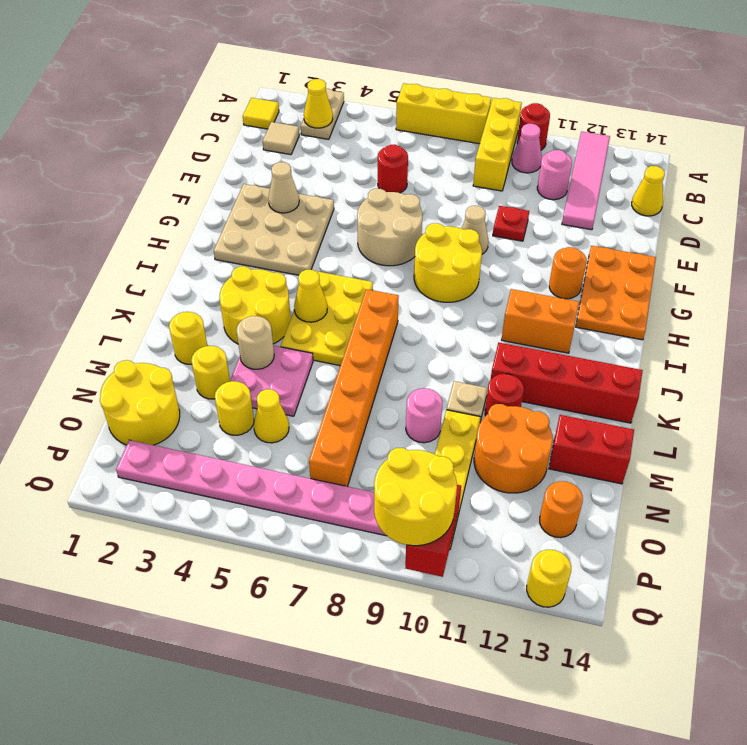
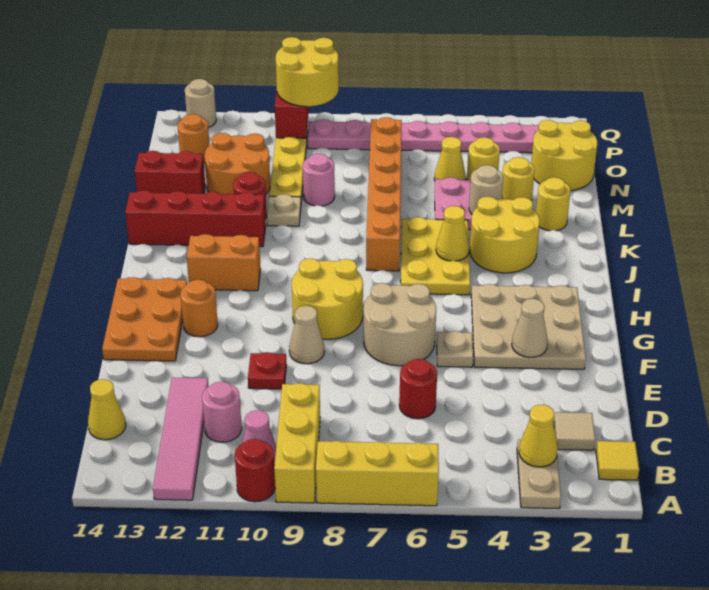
none -> tan plate F5 level 1
yellow round brick Q13 level 1 -> tan round brick Q13 level 1

